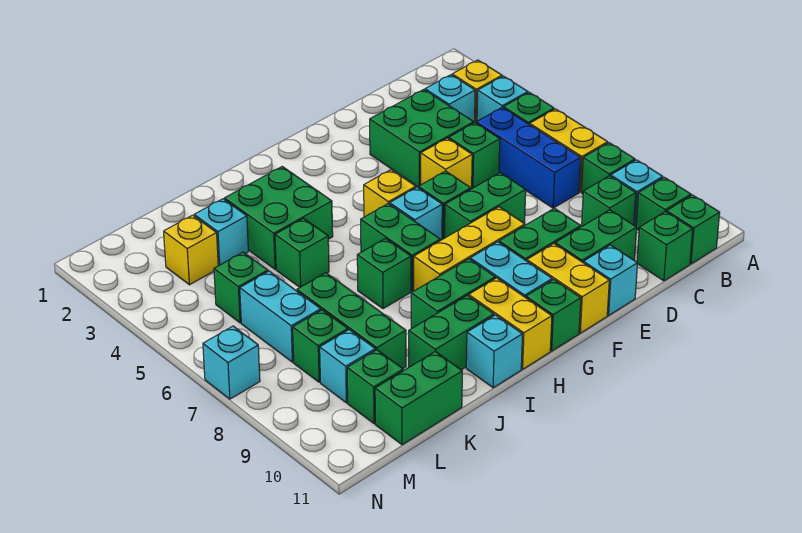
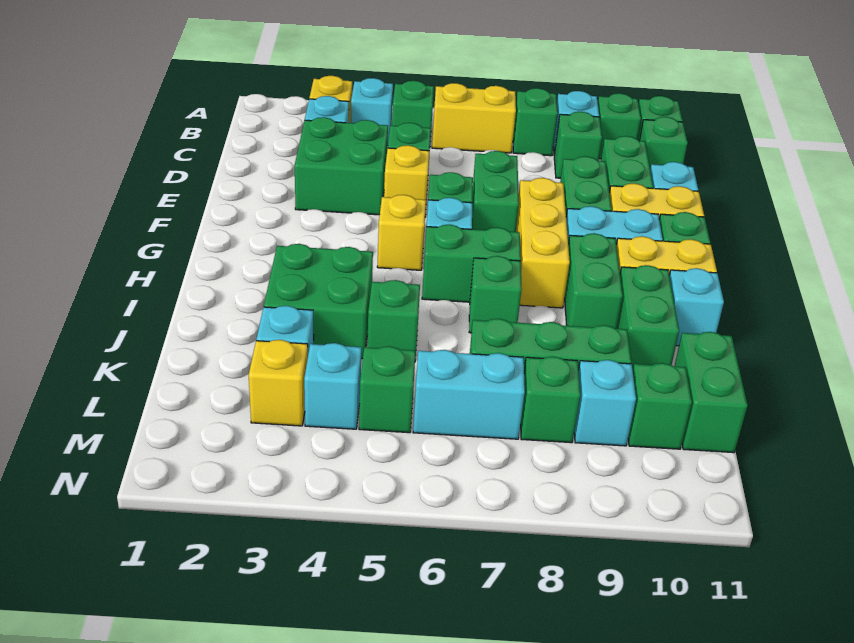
blue brick C5:C7 level 1 -> none
cyan brick N7 level 1 -> cyan brick L4 level 1

